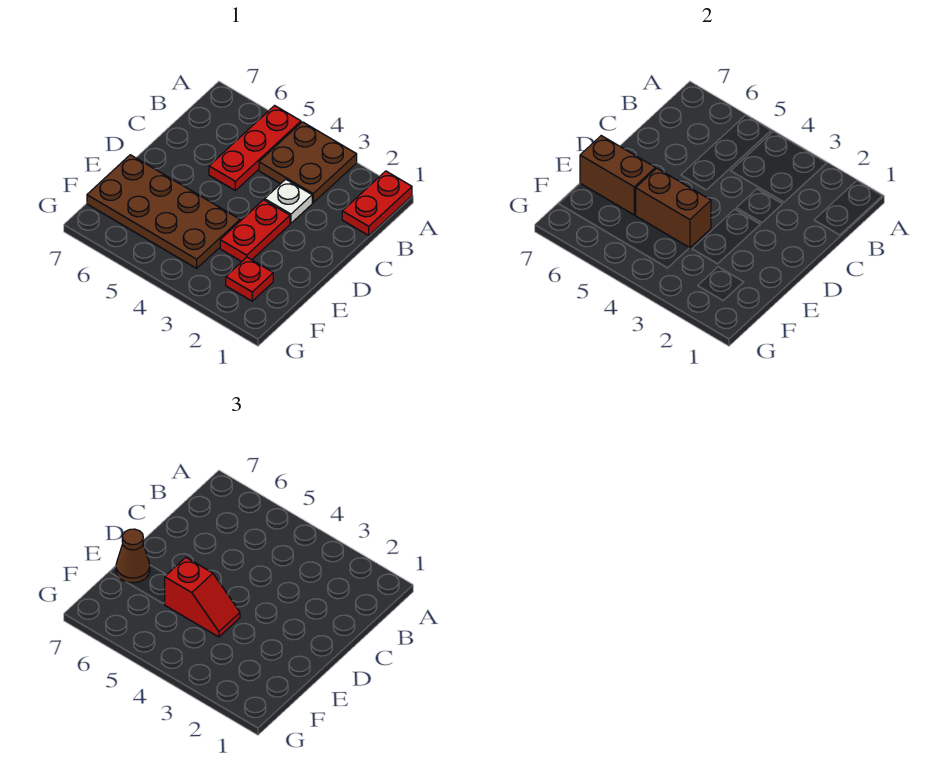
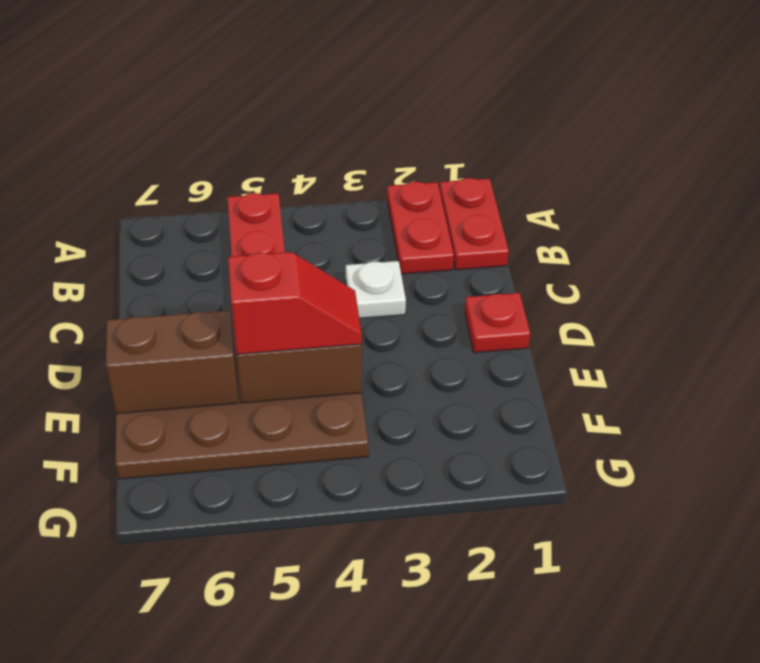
brown plate A3:B4 level 1 -> none
red plate D3:E3 level 1 -> red plate A2:B2 level 1
brown cone E7 level 3 -> none
red plate F2 level 1 -> red plate D1 level 1

